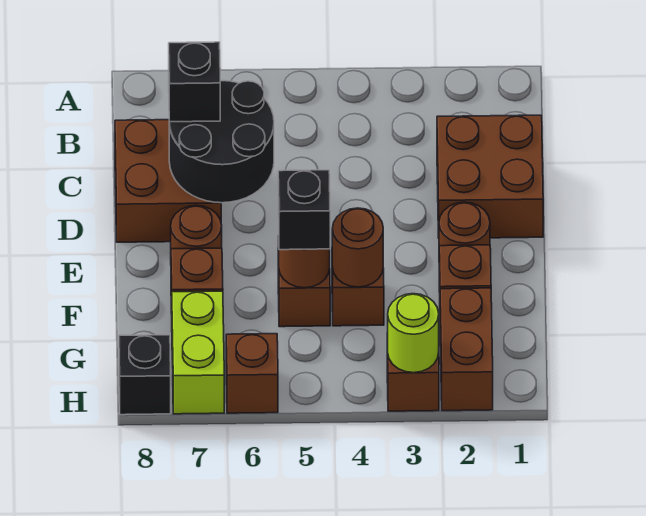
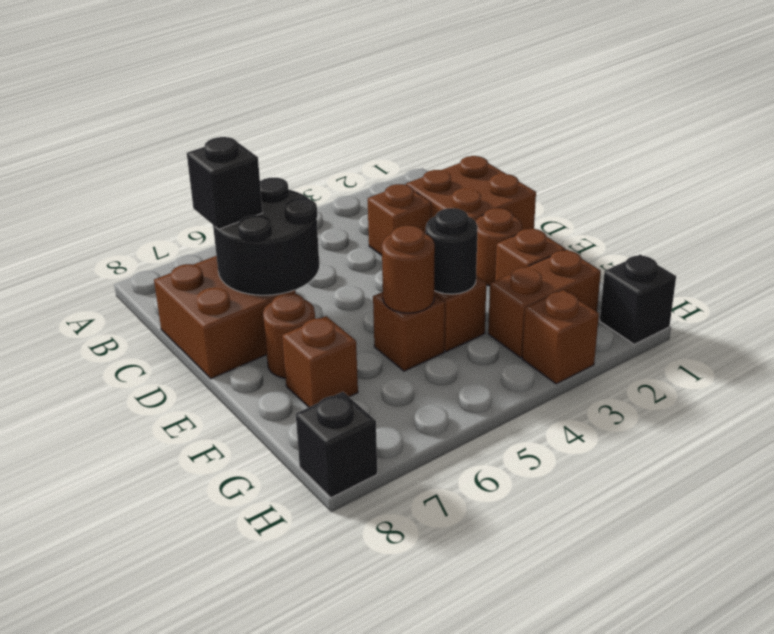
brown round brick F4 level 2 -> black round brick F4 level 2
black brick F5 level 3 -> black brick H1 level 1
brown brick G2:H2 level 1 -> brown brick G2:G3 level 1
lime brick G7:H7 level 1 -> none
lime round brick H3 level 2 -> none
brown brick H6 level 1 -> brown brick C3 level 1

